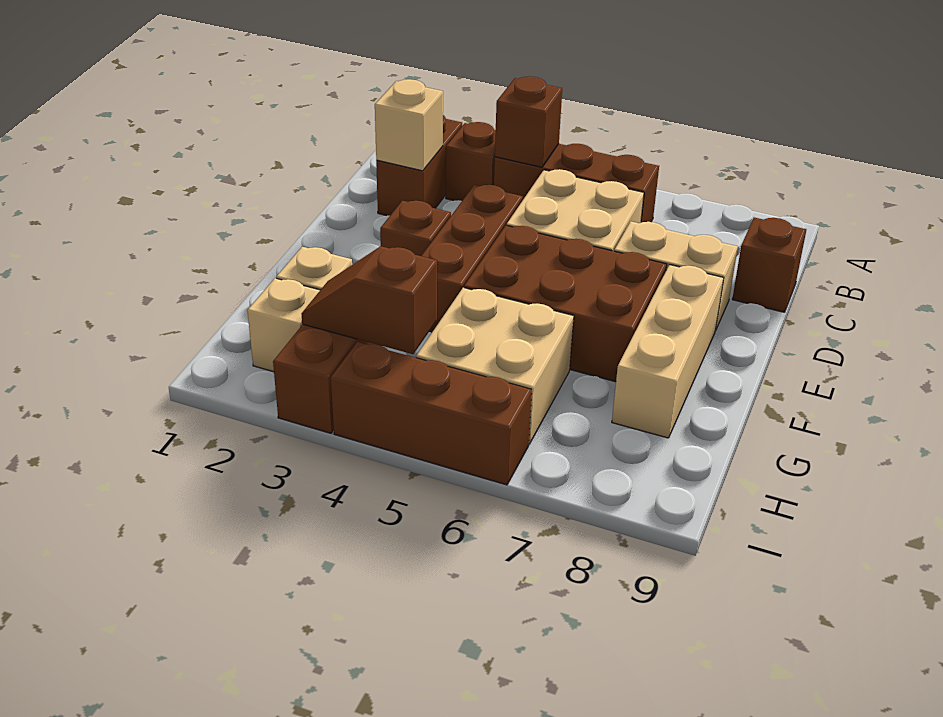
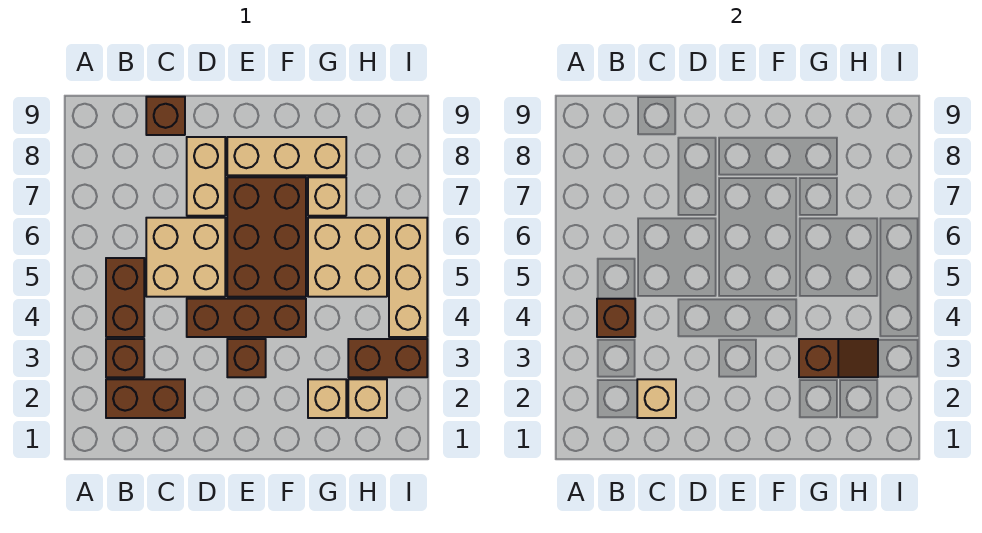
brown brick B4:B6 level 1 -> brown brick B4:B5 level 1
none -> tan brick G7 level 1
brown slope H3:H4 level 2 top 4 -> brown slope G3:H3 level 2 top G
brown brick I4:I6 level 1 -> tan brick I4:I6 level 1

